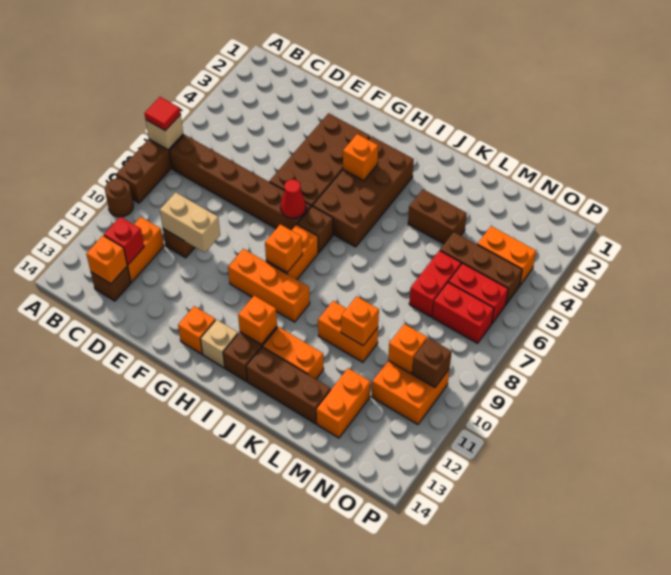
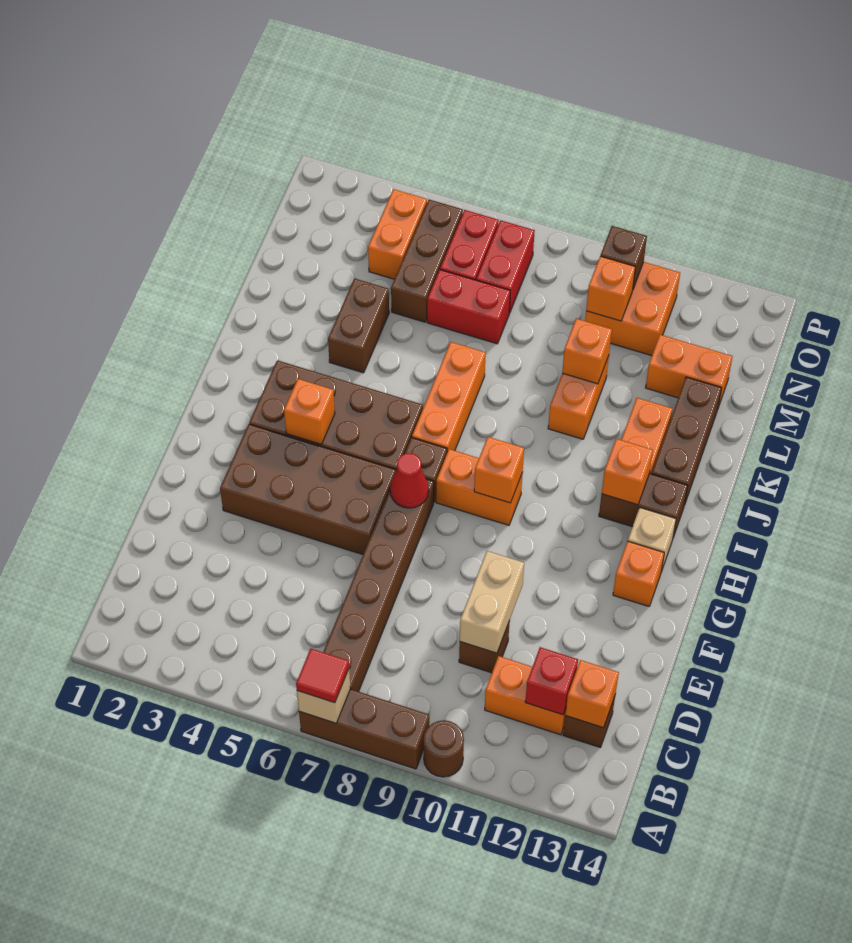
orange brick G10:I10 level 1 -> orange brick I7:K7 level 1

